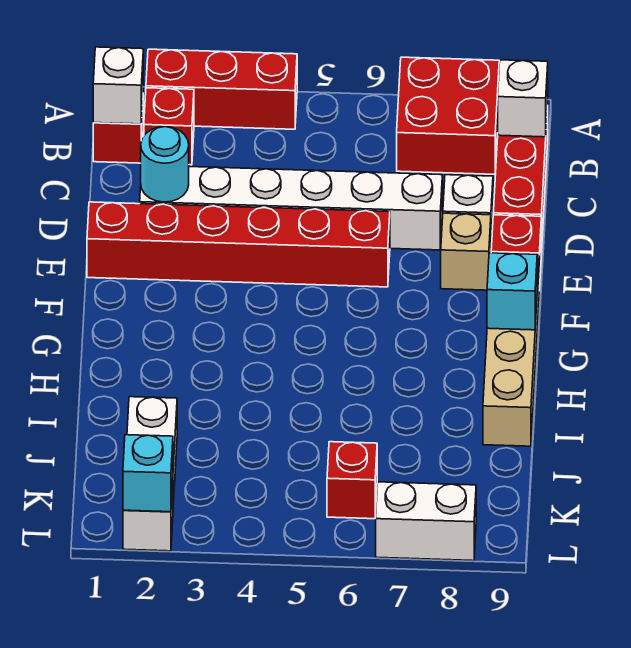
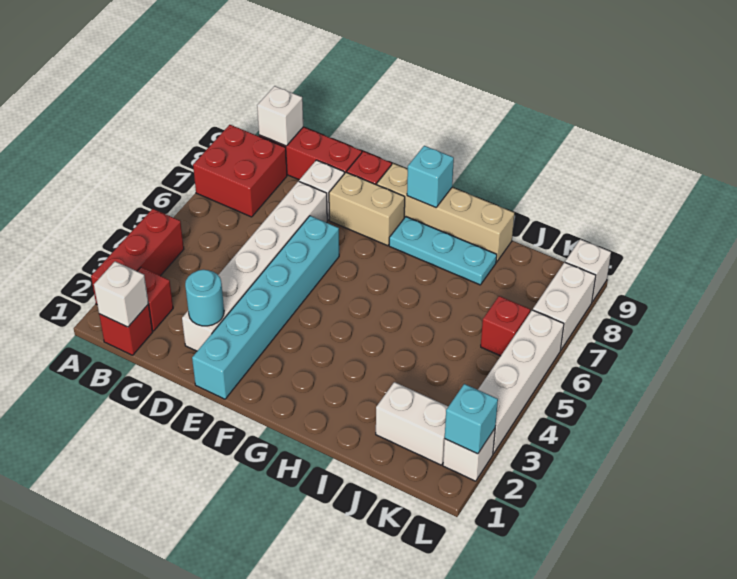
red brick E1:E6 level 1 -> cyan brick E1:E6 level 1
tan brick E8 level 1 -> tan brick E8:F8 level 1
none -> cyan plate G8:I8 level 1
none -> white brick L3:L6 level 1
none -> white brick L9 level 1

